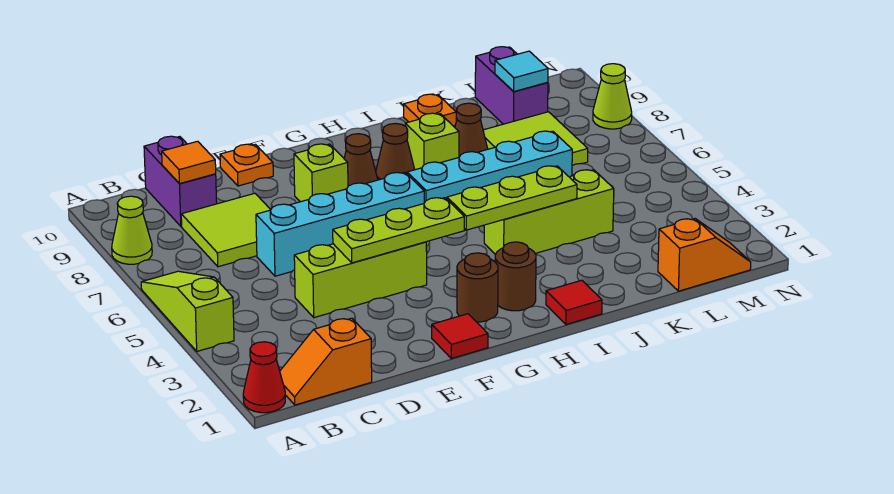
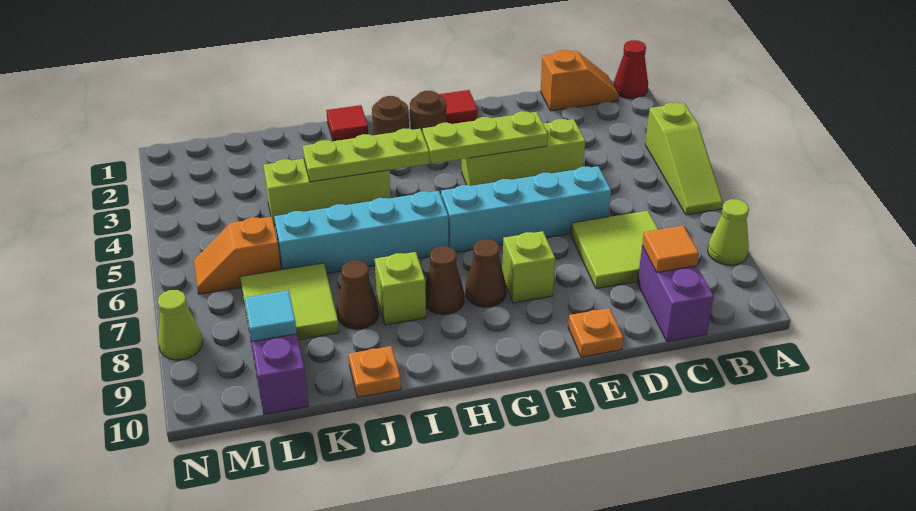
orange slope L1:M1 level 1 top L -> orange slope L6:M6 level 1 top L

